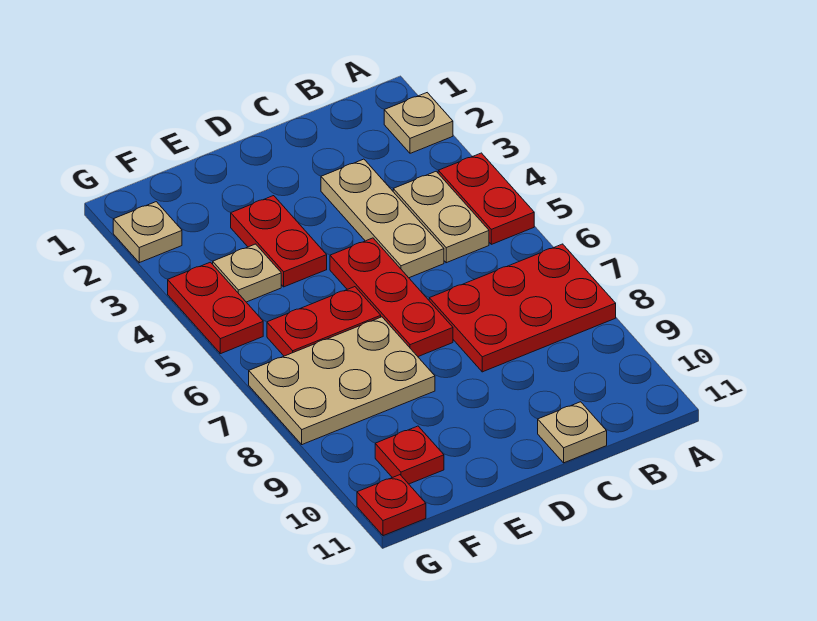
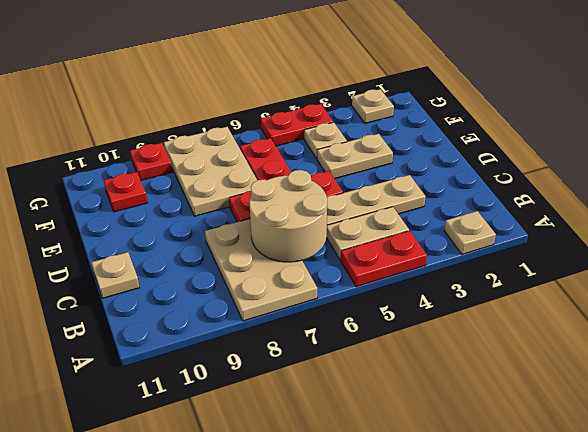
red plate A7:C8 level 1 -> tan plate A7:C8 level 1
none -> tan round brick B6:C7 level 2
red plate E3:E4 level 1 -> tan plate E3:E4 level 1
red plate G11 level 1 -> red plate G9 level 1

